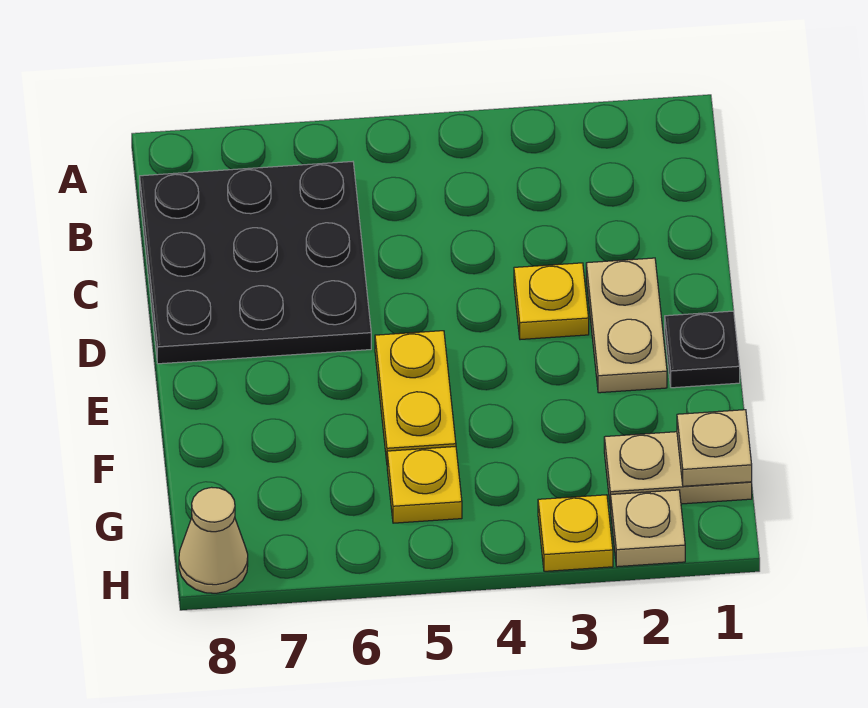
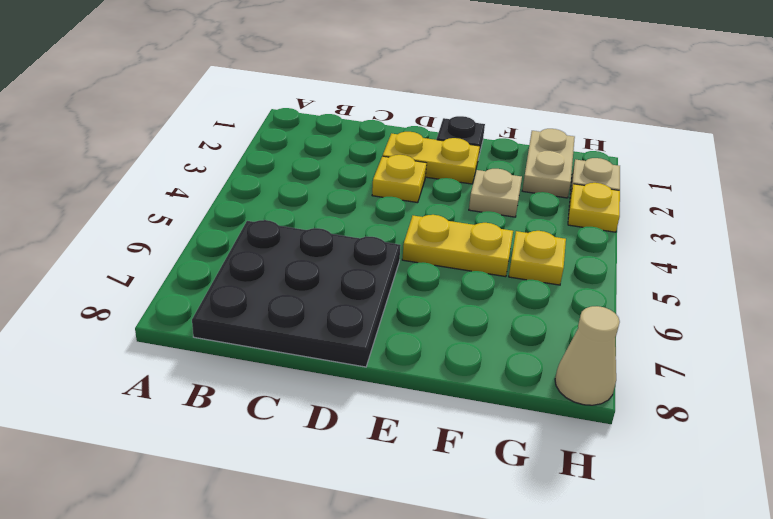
tan plate D2:E2 level 1 -> yellow plate D2:E2 level 1
tan plate G1 level 2 -> tan plate F3 level 1

